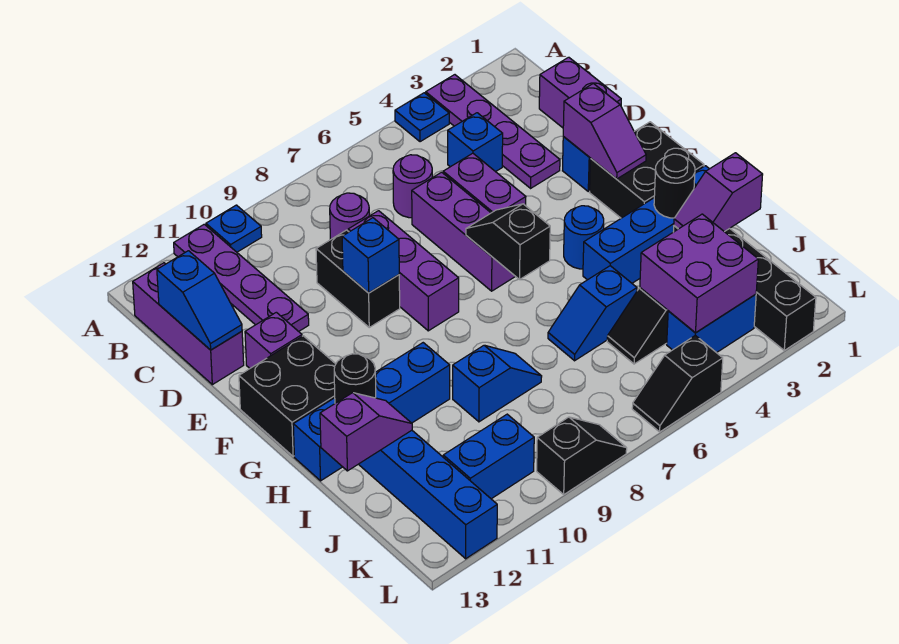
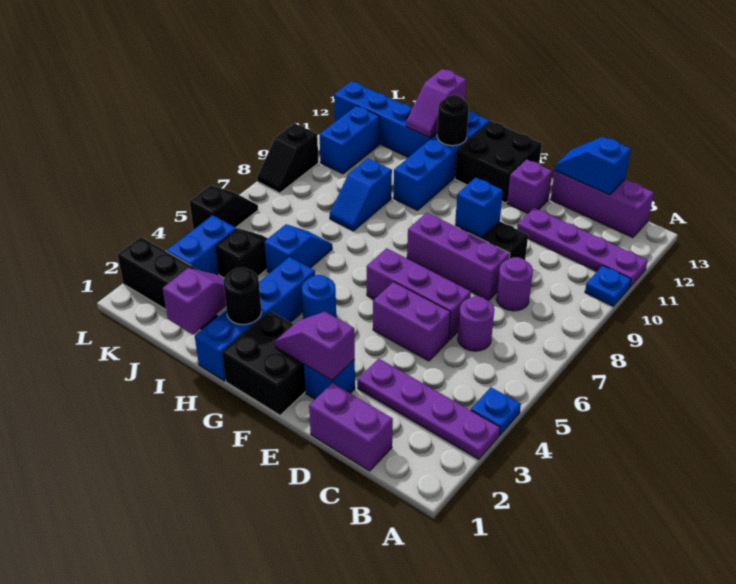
blue brick C4 level 1 -> none
black slope F6:G6 level 2 top G -> none
purple brick J3:K4 level 2 -> none

